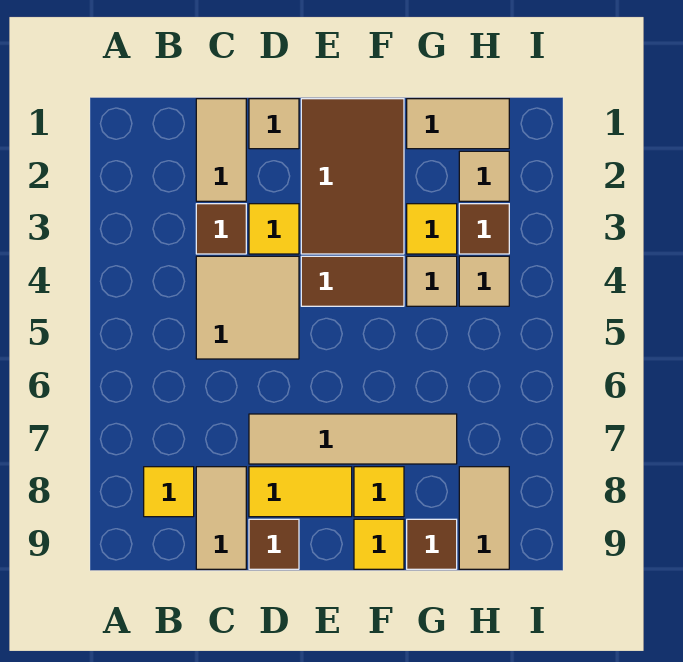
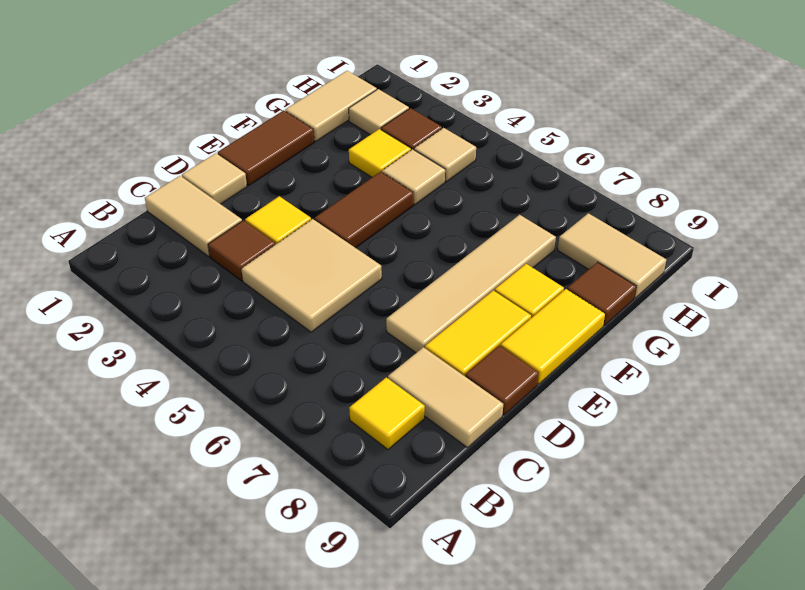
brown tile E1:F3 level 1 -> brown tile E1:F1 level 1
yellow tile F9 level 1 -> yellow tile E9:F9 level 1

